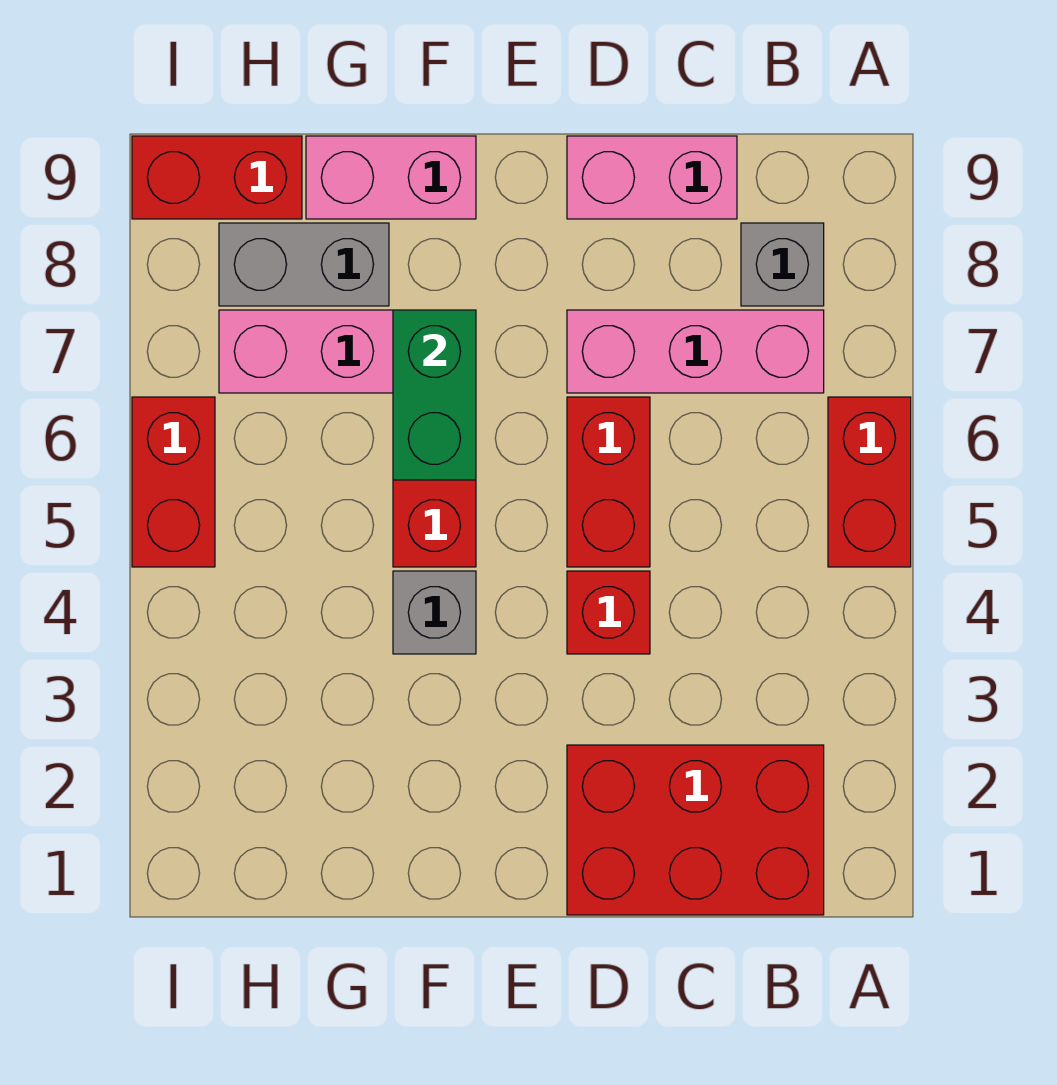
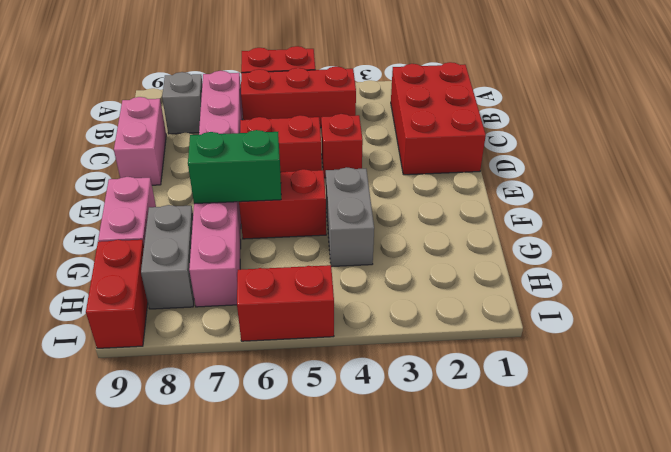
none -> red brick B4:B6 level 1
grey brick F4 level 1 -> grey brick F4:G4 level 1

